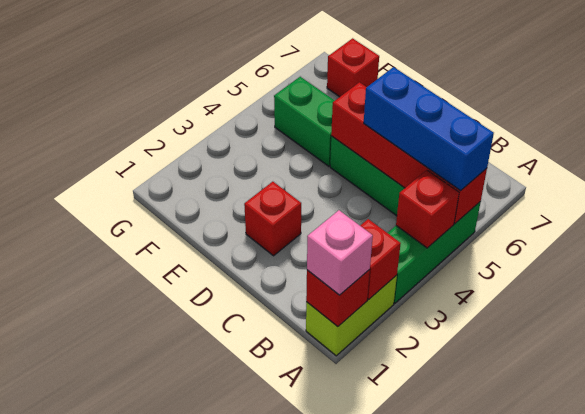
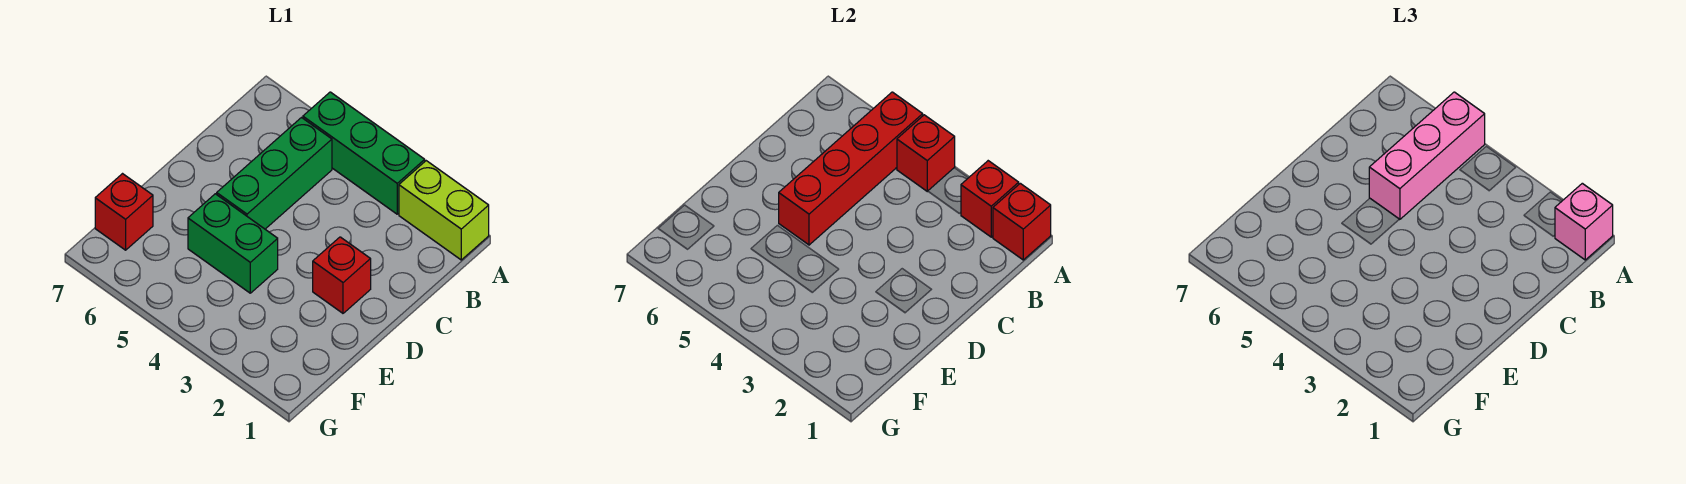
blue brick A5:C5 level 3 -> pink brick A5:C5 level 3
green brick E5:F5 level 1 -> green brick E4:E5 level 1

